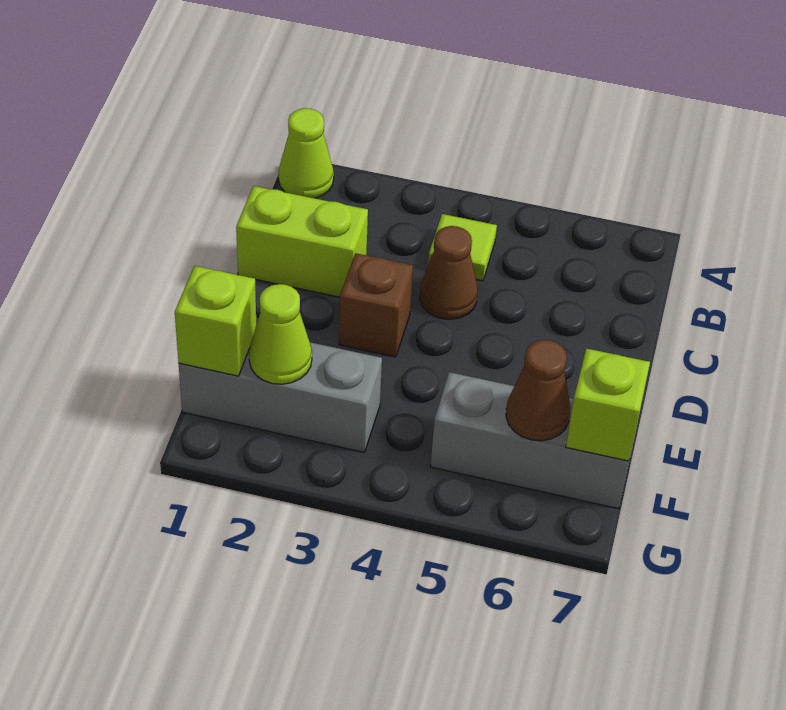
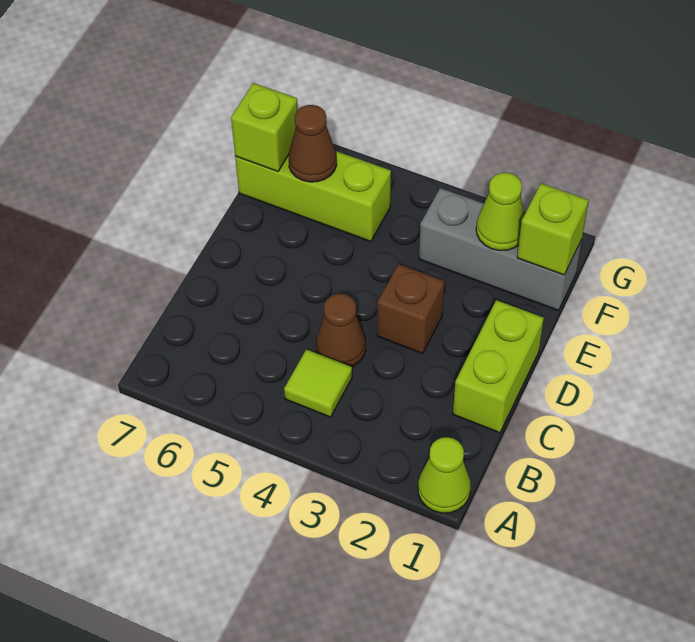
lime brick C1:C2 level 1 -> lime brick C1:D1 level 1
grey brick F5:F7 level 1 -> lime brick F5:F7 level 1

